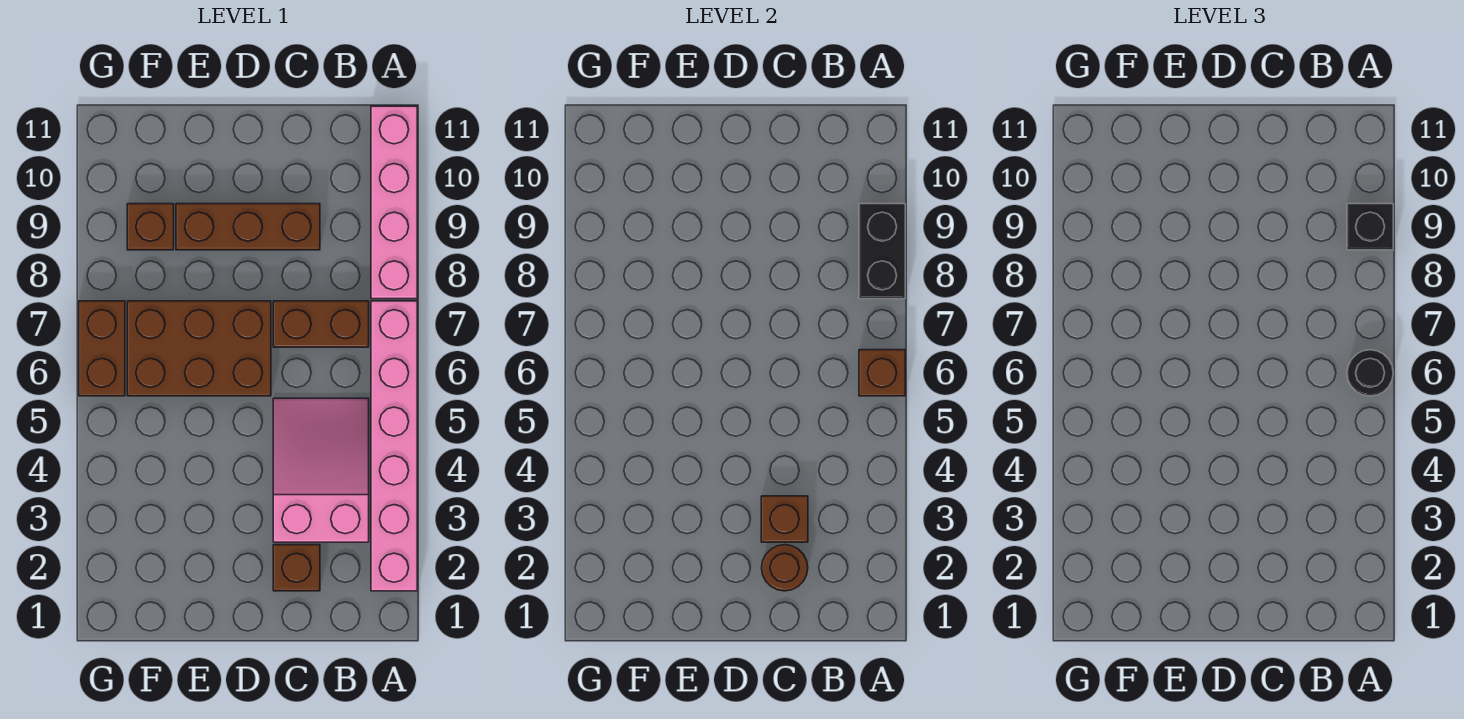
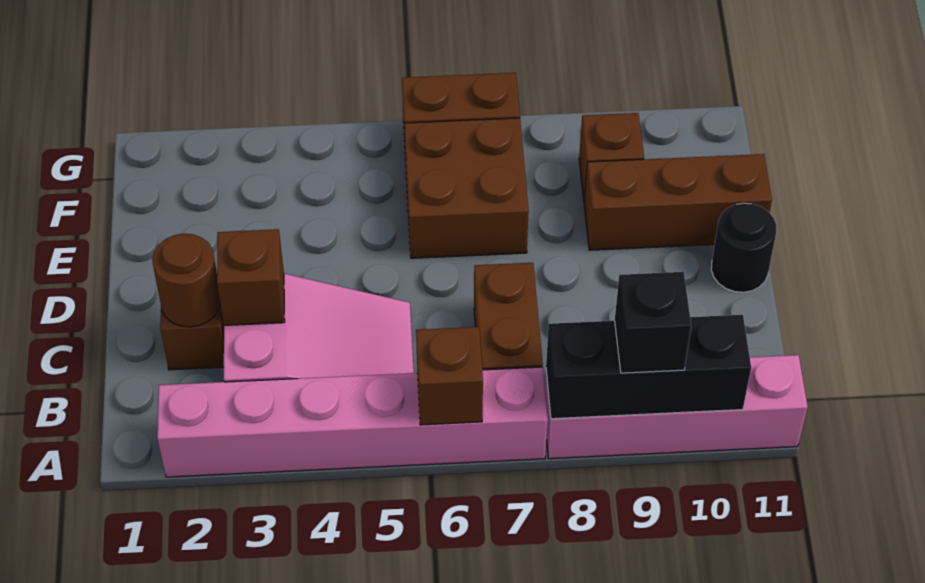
black round brick A6 level 3 -> black round brick D11 level 1
black brick A8:A9 level 2 -> black brick A8:A10 level 2
brown brick C9:E9 level 1 -> brown brick E9:E11 level 1
brown brick D6:F7 level 1 -> brown brick E6:F7 level 1

